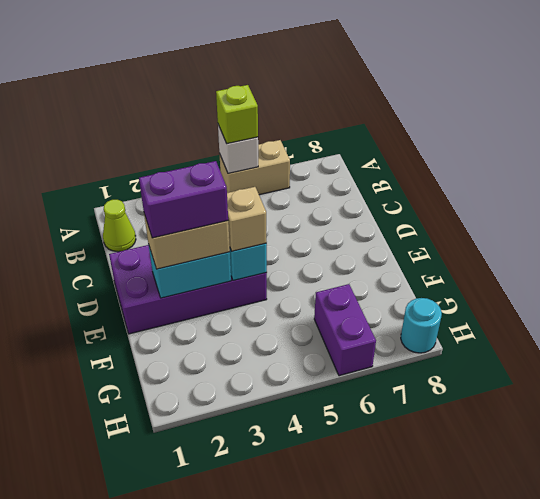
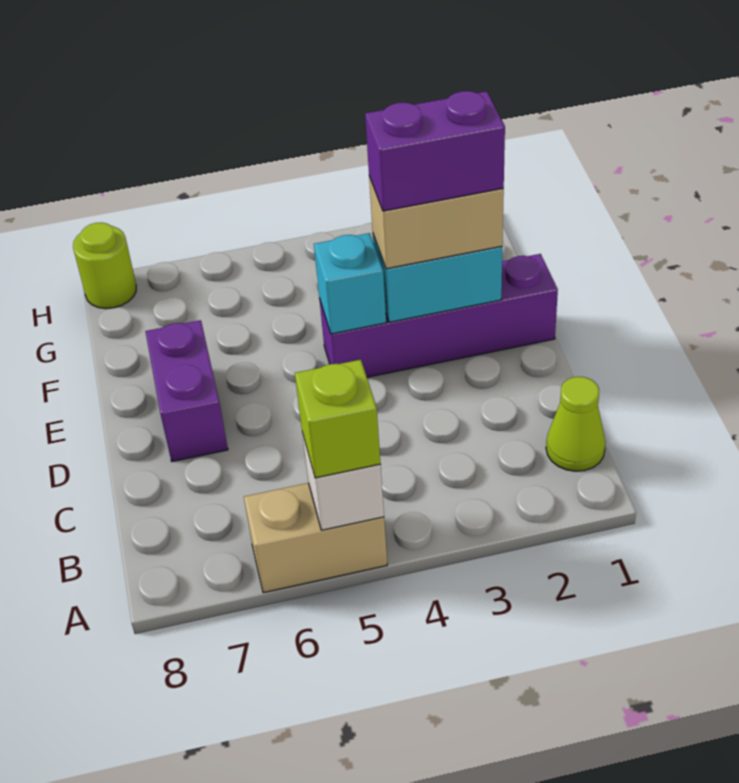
purple brick D1:E4 level 1 -> purple brick E1:E4 level 1
tan brick E4 level 3 -> none
purple brick G6:H6 level 1 -> purple brick D7:E7 level 1
cyan round brick H8 level 1 -> lime round brick H8 level 1

